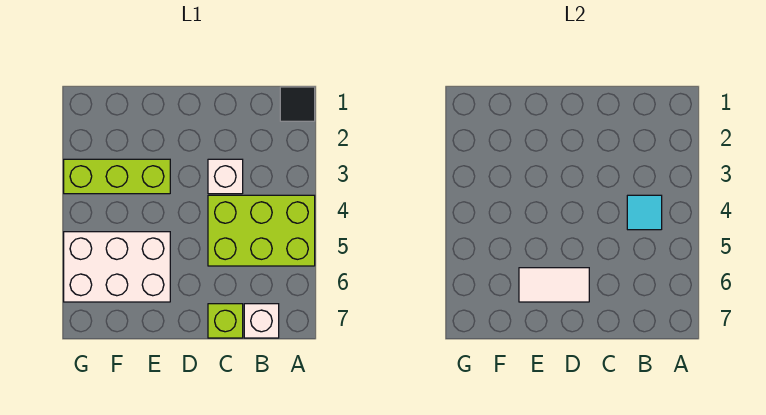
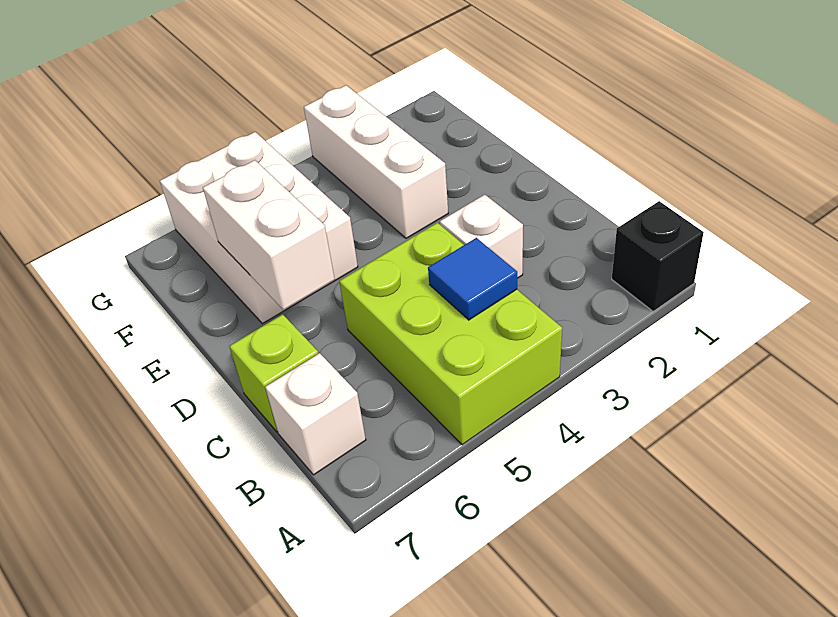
black tile A1 level 1 -> black brick A1 level 1
cyan tile B4 level 2 -> blue tile B4 level 2
white tile D6:E6 level 2 -> white brick D6:E6 level 2
lime brick E3:G3 level 1 -> white brick E3:G3 level 1

